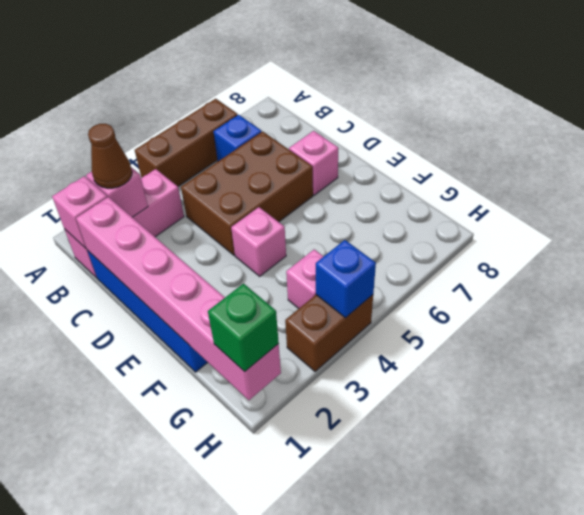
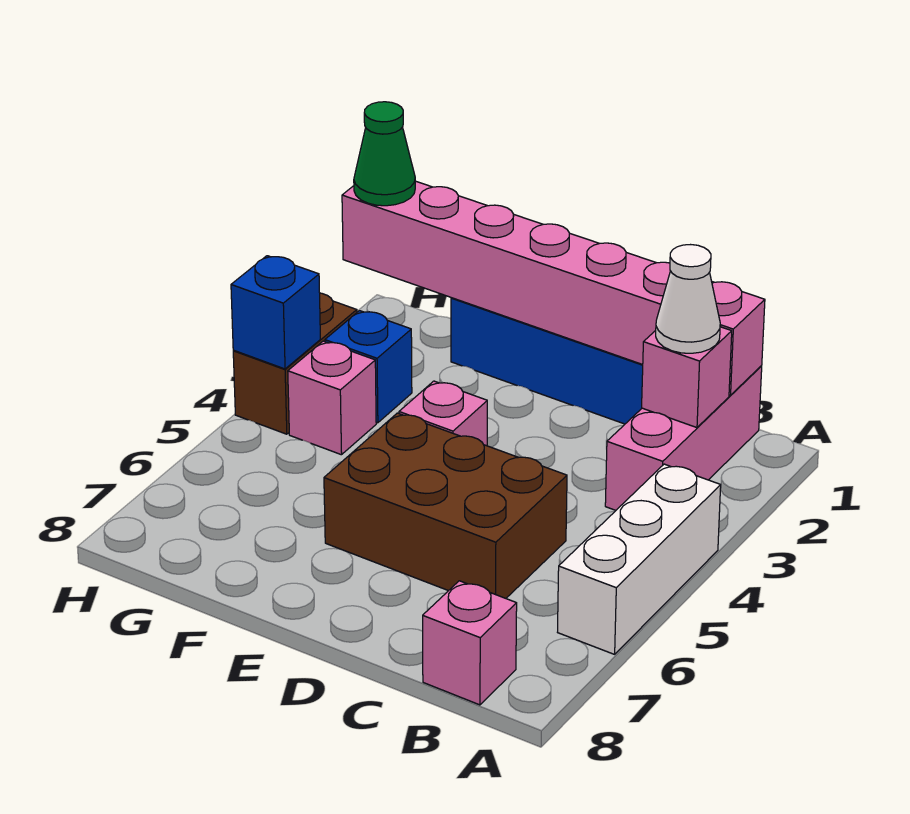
brown brick A4:A6 level 1 -> white brick A4:A6 level 1
brown cone B2 level 3 -> white cone B2 level 3
blue brick B6 level 1 -> blue brick G3 level 1
brown brick C4:D6 level 1 -> brown brick C5:E6 level 1
pink brick D7 level 1 -> pink brick B8 level 1
green brick H1 level 3 -> green cone H1 level 3

